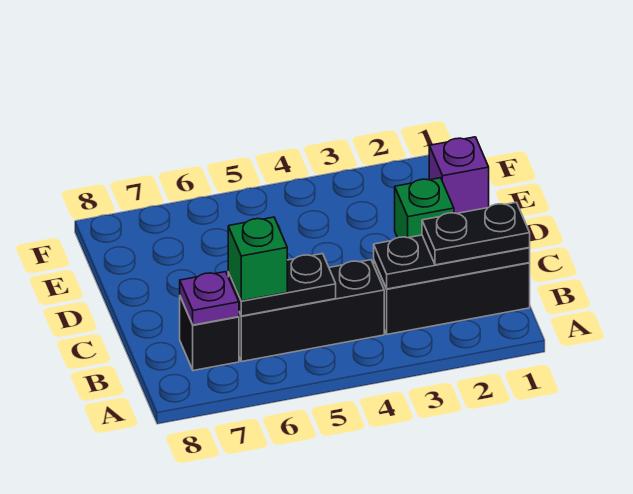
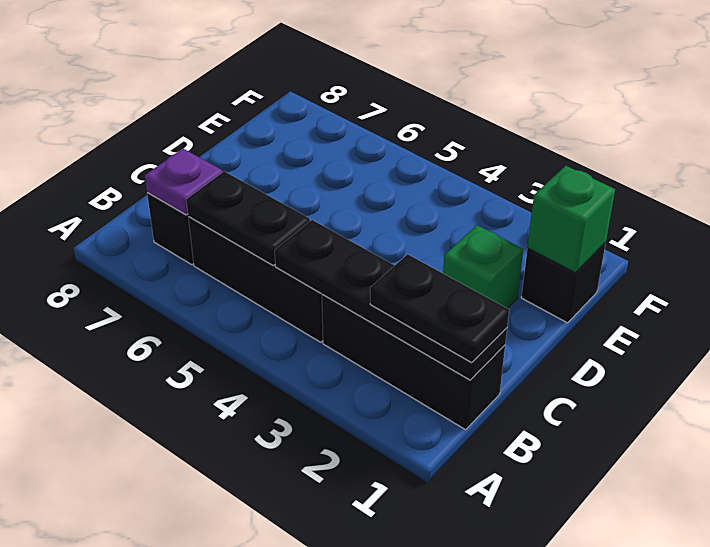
black plate B1:B3 level 2 -> black plate B1:B4 level 2
green brick B6 level 3 -> green brick E1 level 2
purple brick E1 level 1 -> black brick E1 level 1

